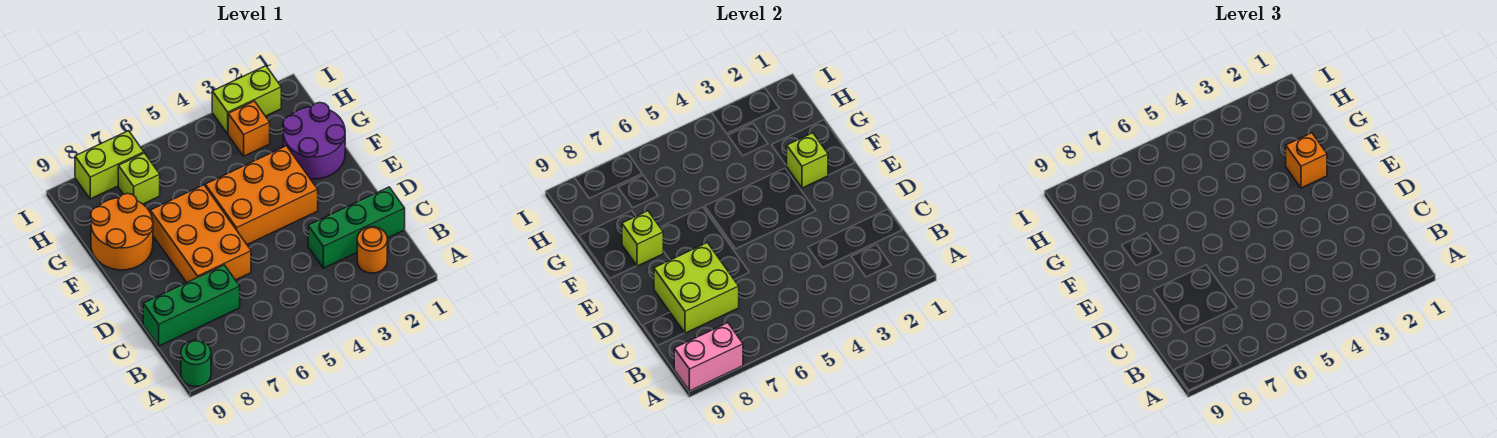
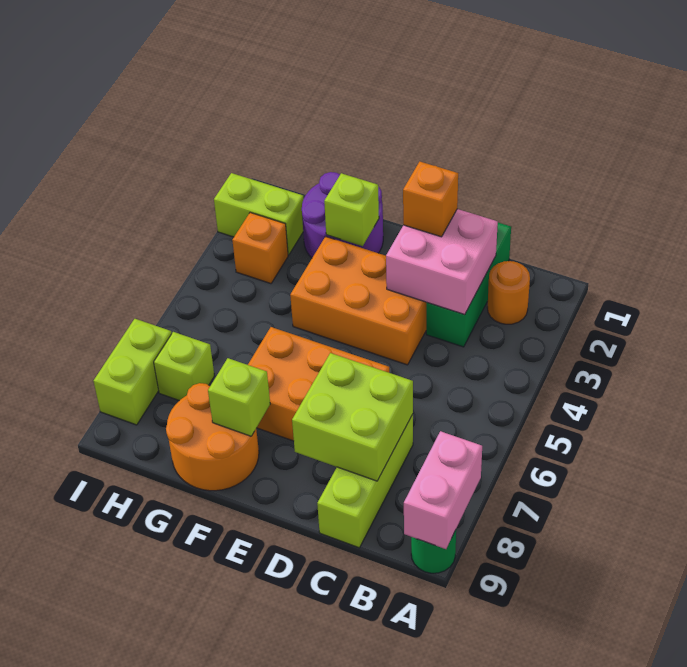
none -> pink brick C2:D3 level 2
green brick C7:C9 level 1 -> lime brick C7:C9 level 1
orange brick E3:F5 level 1 -> orange brick D3:F4 level 1
orange brick F2 level 3 -> orange brick D2 level 3
lime brick I2:I3 level 1 -> lime brick H2:I2 level 1

